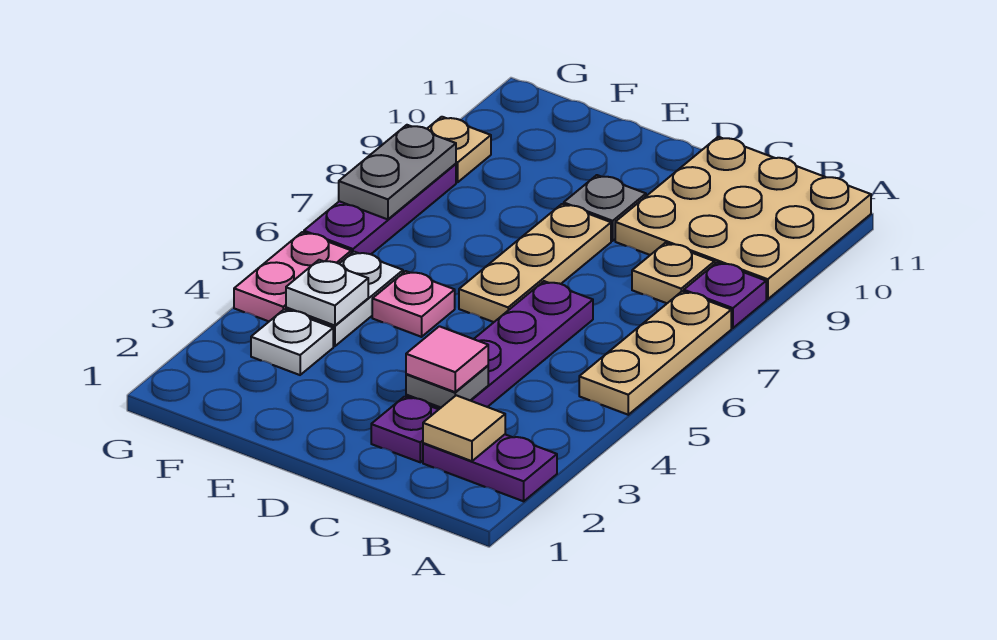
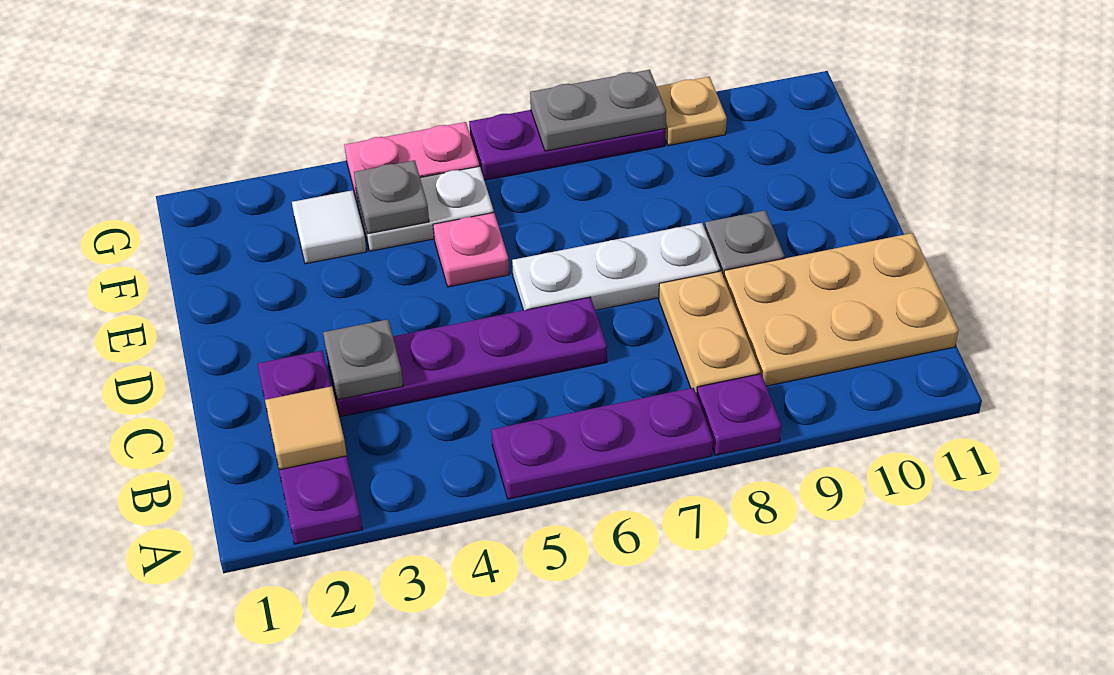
tan plate A5:A7 level 1 -> purple plate A5:A7 level 1
tan plate A9:C11 level 1 -> tan plate B9:C11 level 1
tan plate B8 level 1 -> tan plate B8:C8 level 1
pink tile C3 level 3 -> none
tan plate D6:D8 level 1 -> white plate D6:D8 level 1
white plate F3 level 1 -> white tile F3 level 1
white plate F4 level 2 -> grey plate F4 level 2

